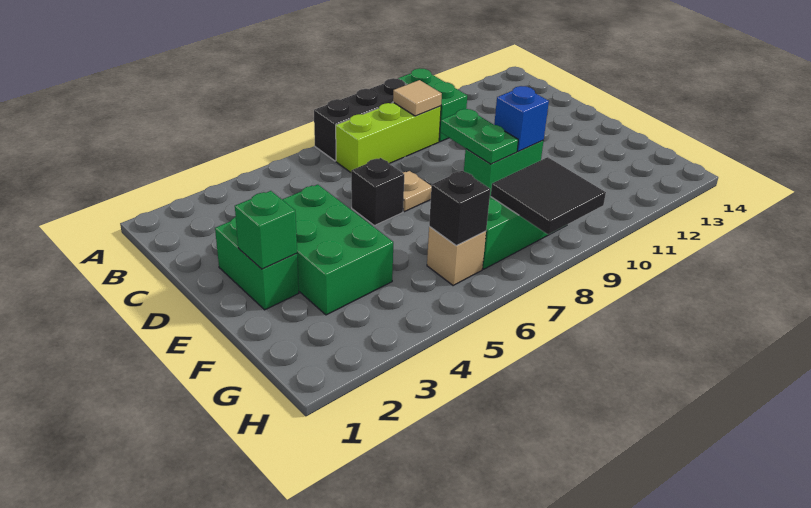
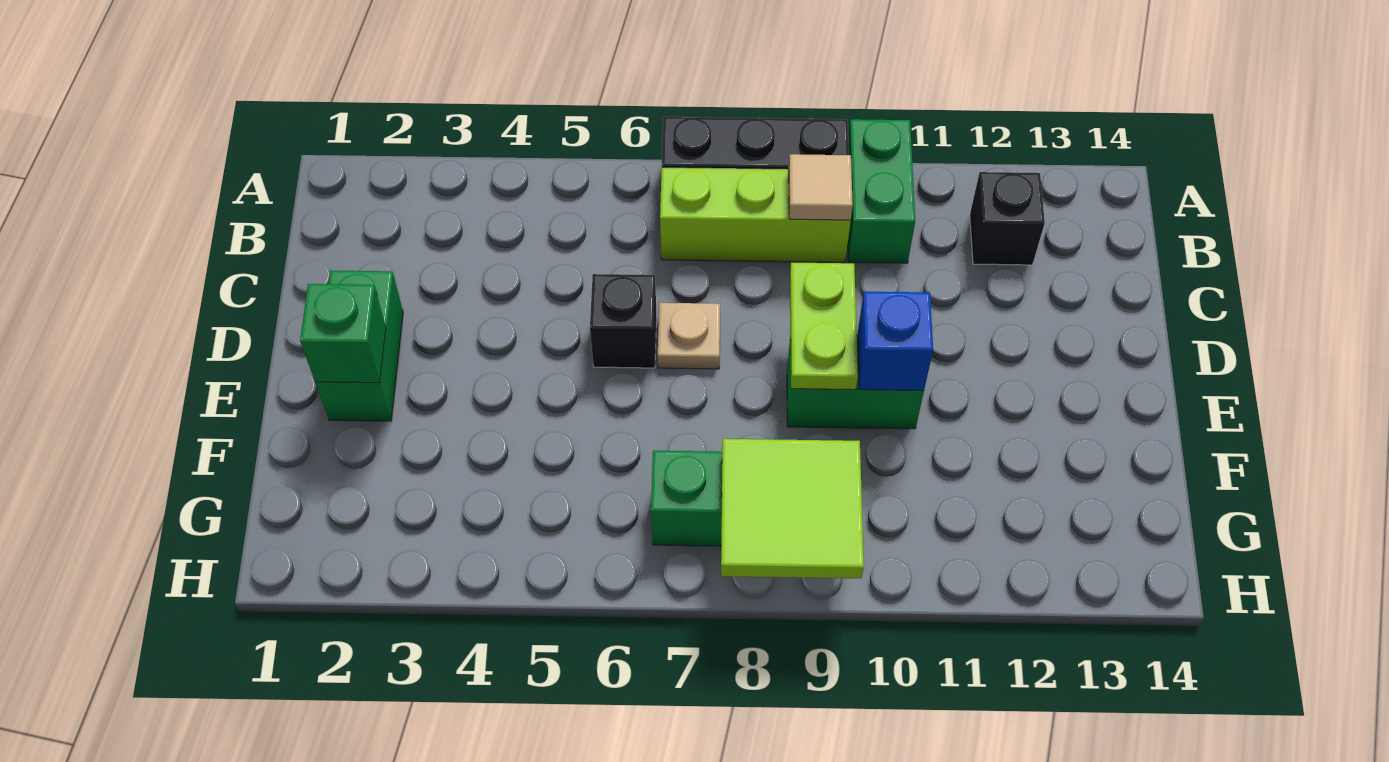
green brick D3:F4 level 1 -> none
green plate D9:E9 level 2 -> lime plate D9:E9 level 2
tan brick G6 level 1 -> none
black brick G6 level 2 -> black brick B12 level 1
black tile G8:H9 level 2 -> lime tile G8:H9 level 2

